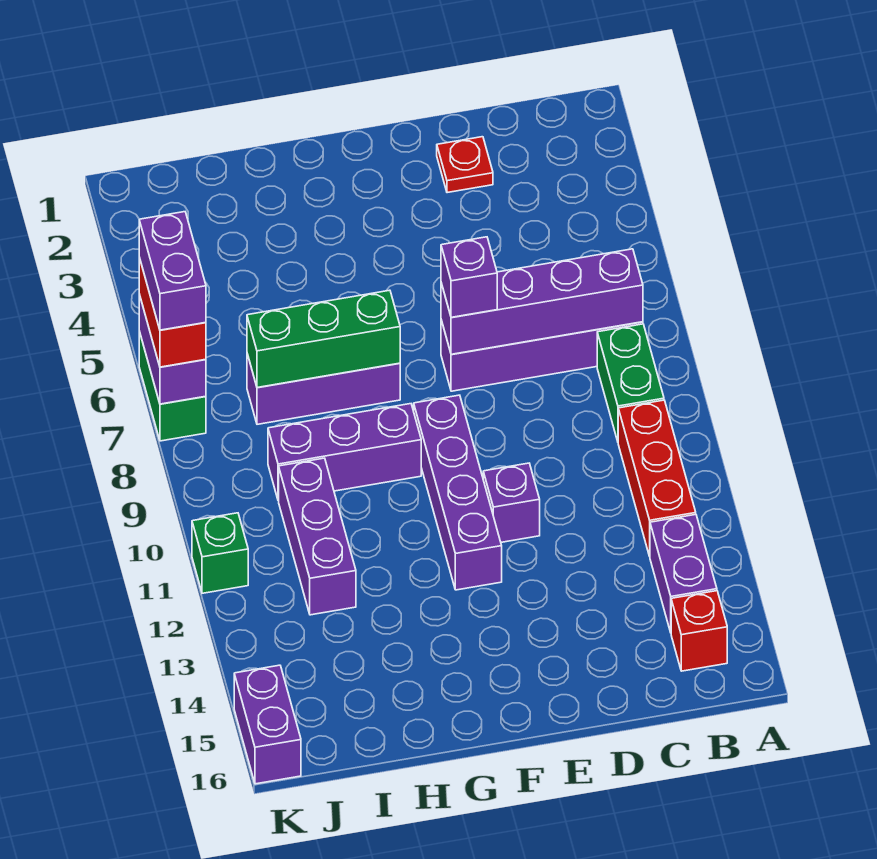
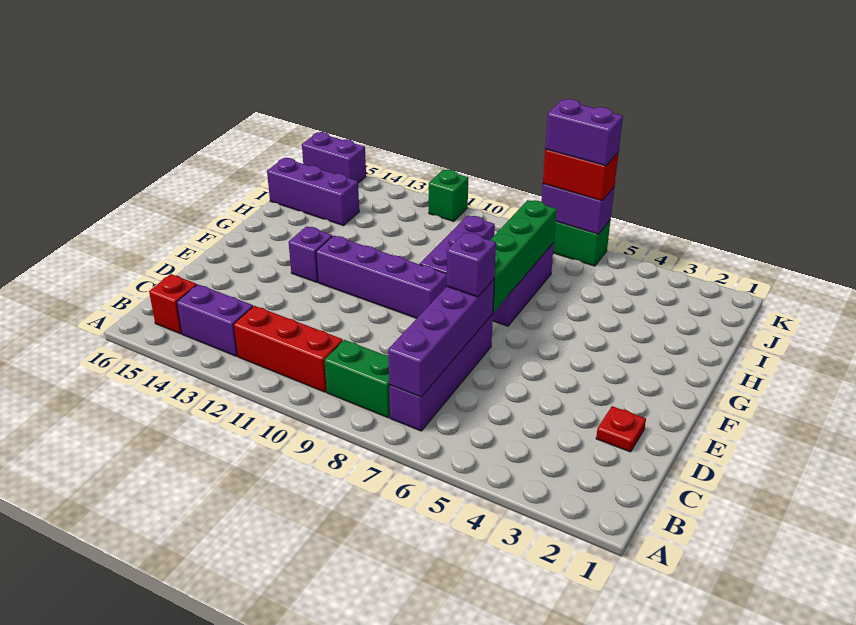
purple brick E11 level 1 -> purple brick F13 level 1
green brick G7:I7 level 2 -> green brick F7:I7 level 2
purple brick I10:I12 level 1 -> purple brick I14:I16 level 1

